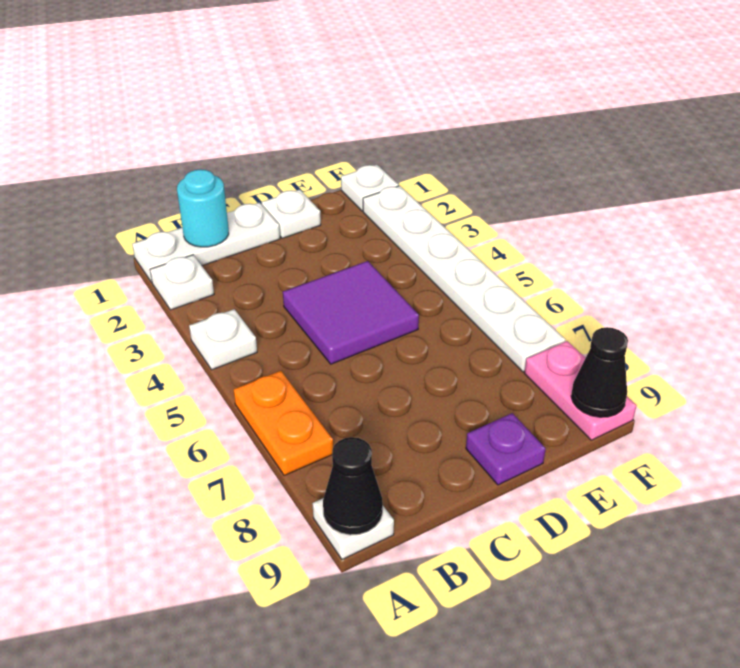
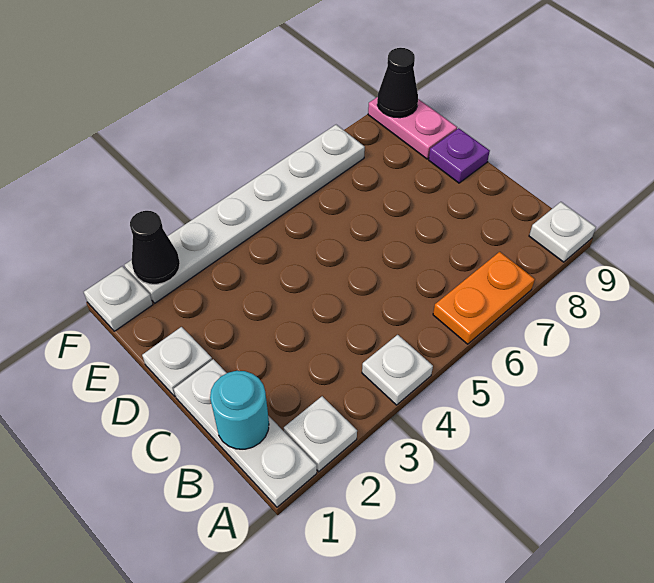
black cone A9 level 2 -> black cone F2 level 2
purple tile C4:D5 level 1 -> none
pink plate F8:F9 level 1 -> pink plate E9:F9 level 1

